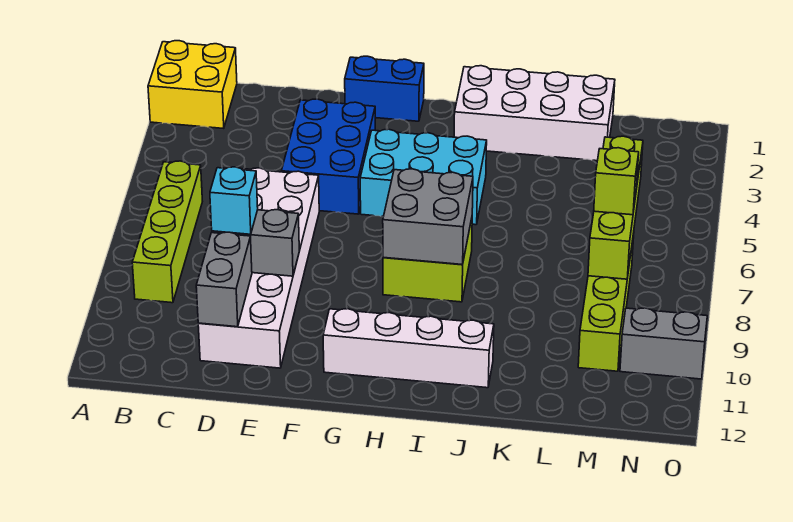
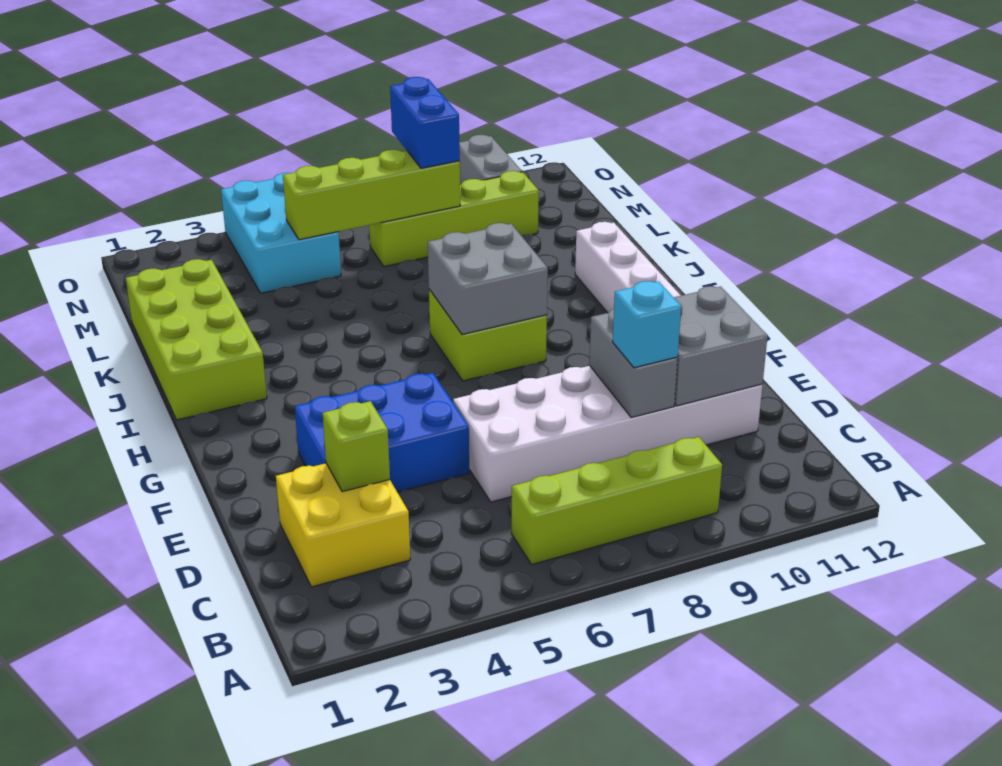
yellow brick A1:B2 level 1 -> yellow brick C2:D3 level 1
grey brick D10:D11 level 2 -> grey brick D10:E11 level 2
blue brick F1:G1 level 1 -> blue brick M8:N8 level 3
cyan brick G4:I5 level 1 -> cyan brick M4:O5 level 1
white brick I1:L2 level 1 -> lime brick I1:L2 level 1
lime brick M7 level 3 -> lime brick D3 level 2

